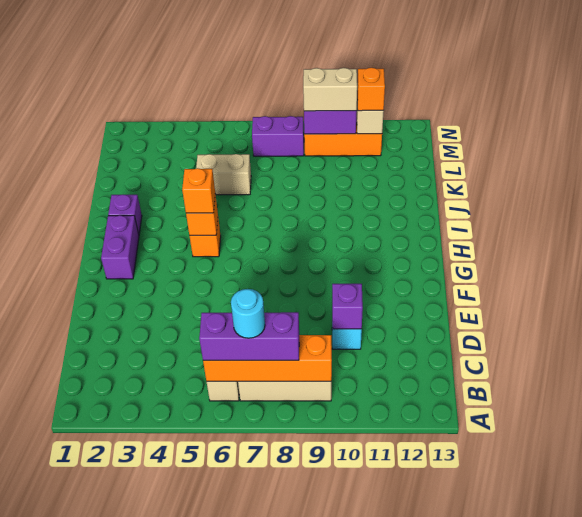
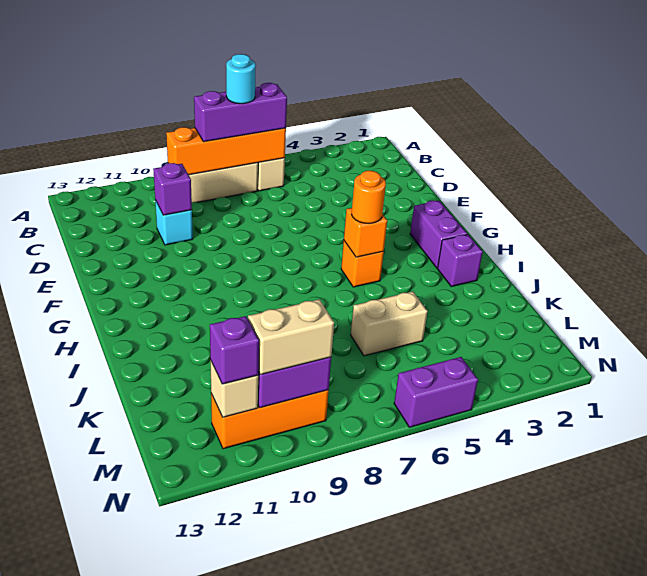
orange brick H5 level 3 -> orange round brick H5 level 3
purple brick M7:M8 level 1 -> purple brick N5:N6 level 1
orange brick M11 level 3 -> purple brick M11 level 3

